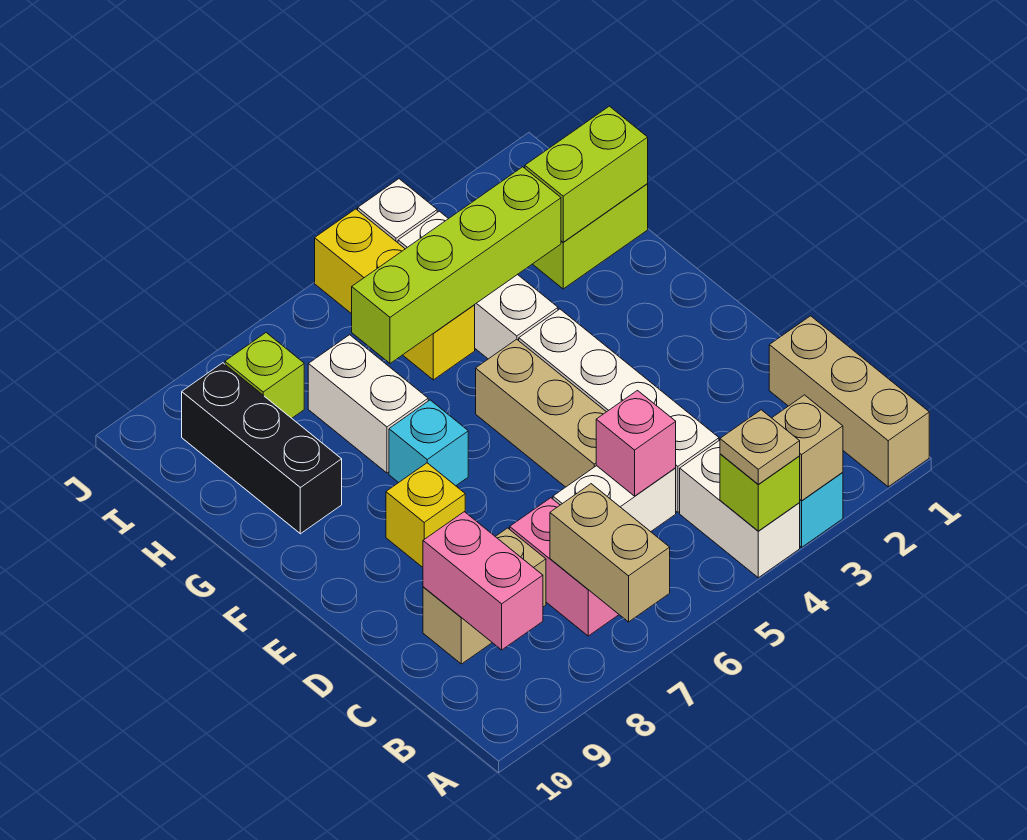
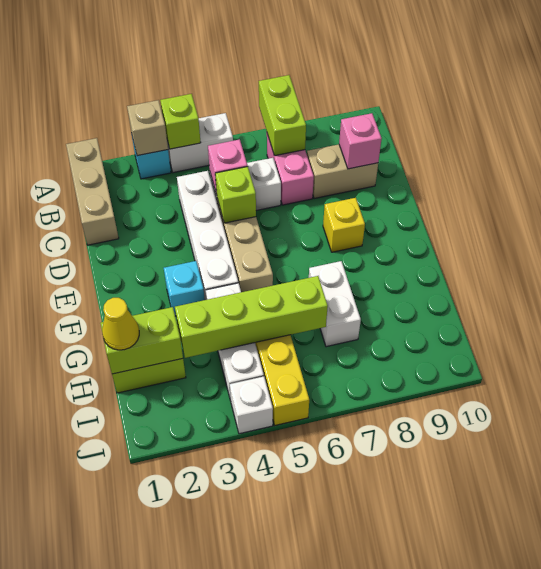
white brick A4:B4 level 1 -> white brick A4:A5 level 1
tan plate A4 level 3 -> none
tan brick A7:B7 level 2 -> lime brick A7:B7 level 2
pink brick B9:C9 level 2 -> pink brick C9 level 2
cyan brick F7 level 1 -> cyan brick F3 level 1
black brick G9:I9 level 1 -> none
none -> yellow cone H1 level 3
lime brick I8 level 1 -> lime brick D5 level 2

